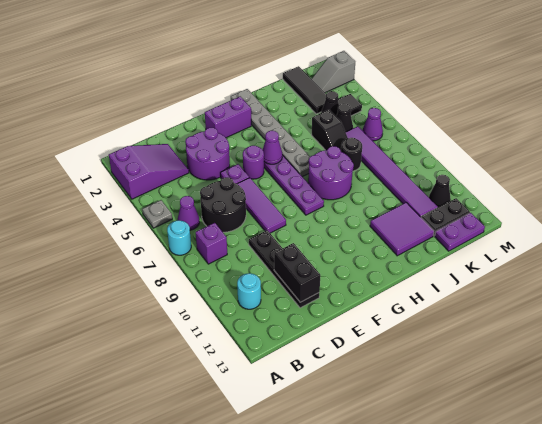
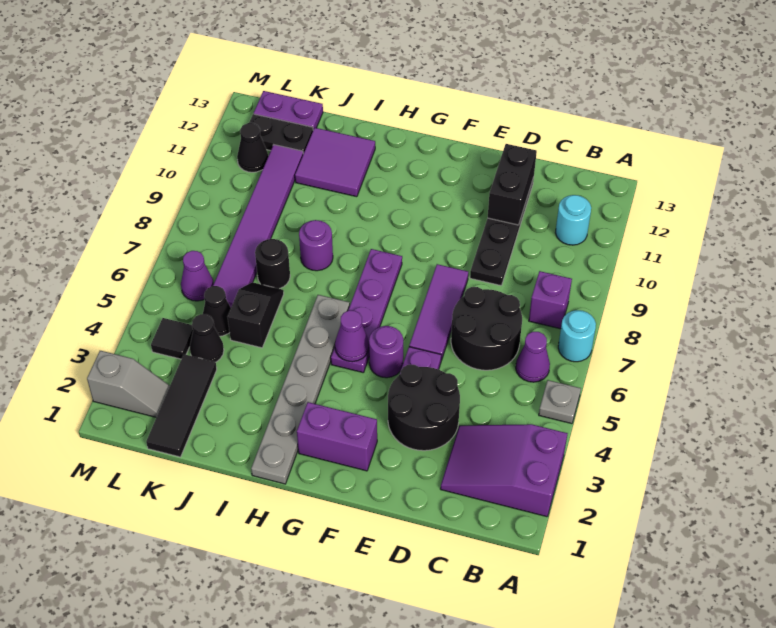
purple round brick D3:E4 level 1 -> black round brick D3:E4 level 1
purple round brick H7:I8 level 1 -> purple round brick I8 level 1

